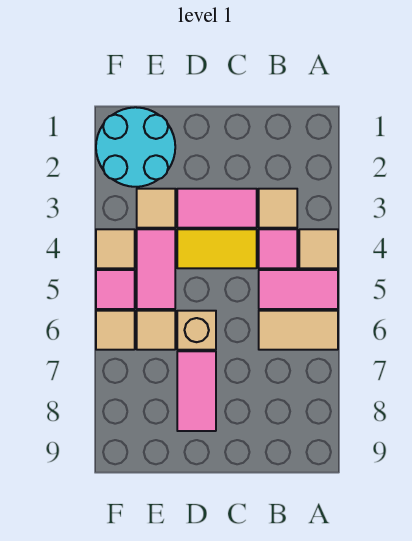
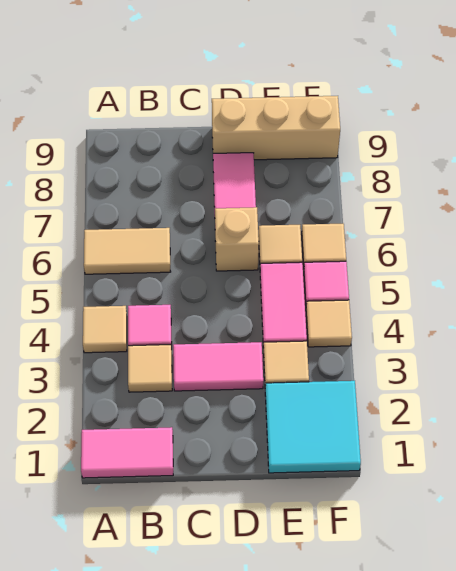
pink tile A5:B5 level 1 -> pink tile A1:B1 level 1
yellow tile C4:D4 level 1 -> none
none -> tan brick D9:F9 level 1
cyan round brick E1:F2 level 1 -> cyan tile E1:F2 level 1

